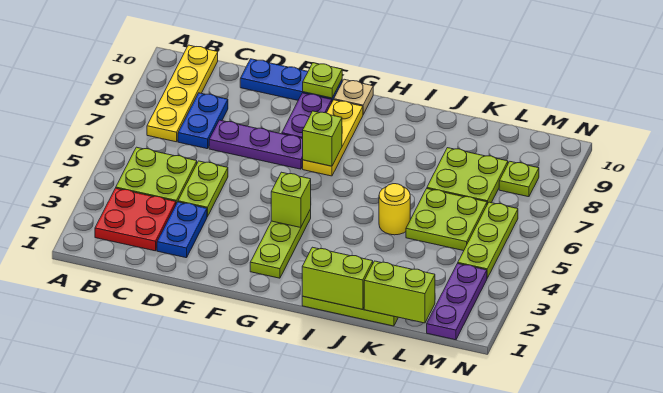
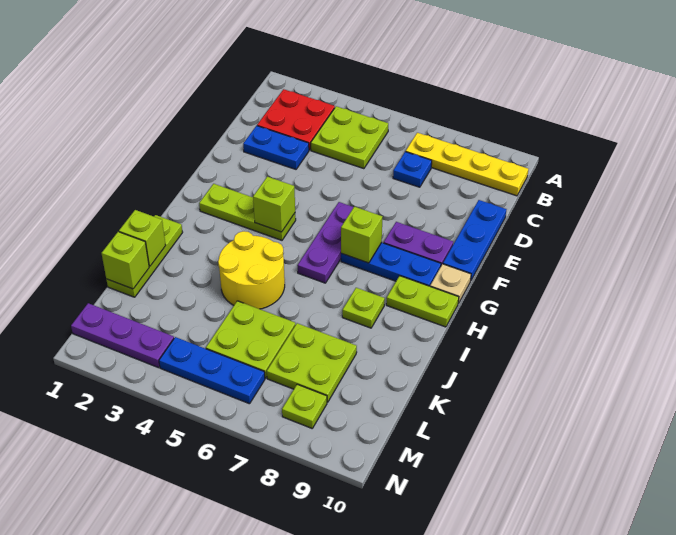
blue plate C7:C8 level 1 -> blue plate C7 level 1
lime plate D4:D5 level 1 -> lime plate H9:H10 level 1
purple plate D7:F7 level 1 -> purple plate F6:H6 level 1
lime plate F10 level 2 -> lime plate I8 level 1
yellow plate G7:G9 level 1 -> blue plate G7:G9 level 1
lime brick I1:J1 level 2 -> lime brick J1 level 2
yellow round brick J5 level 1 -> yellow round brick I4:J5 level 1
lime brick K1:L1 level 2 -> lime brick K1 level 2
lime plate M4:M6 level 1 -> blue plate M4:M6 level 1

